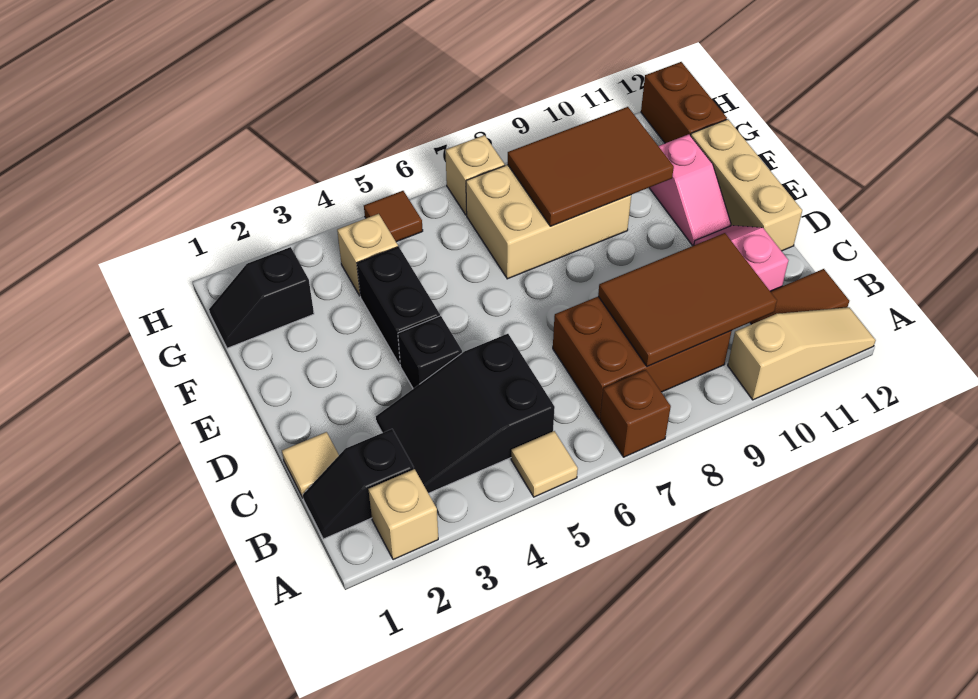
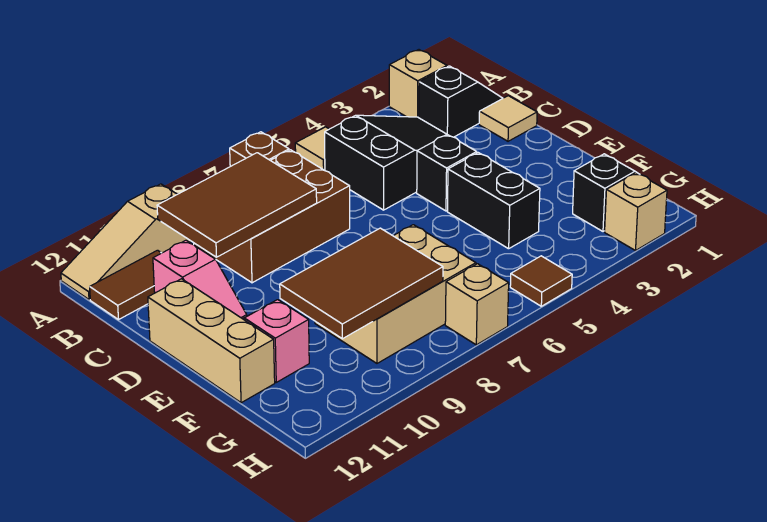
tan brick G4 level 1 -> tan brick H2 level 1
brown brick G12:H12 level 1 -> none

